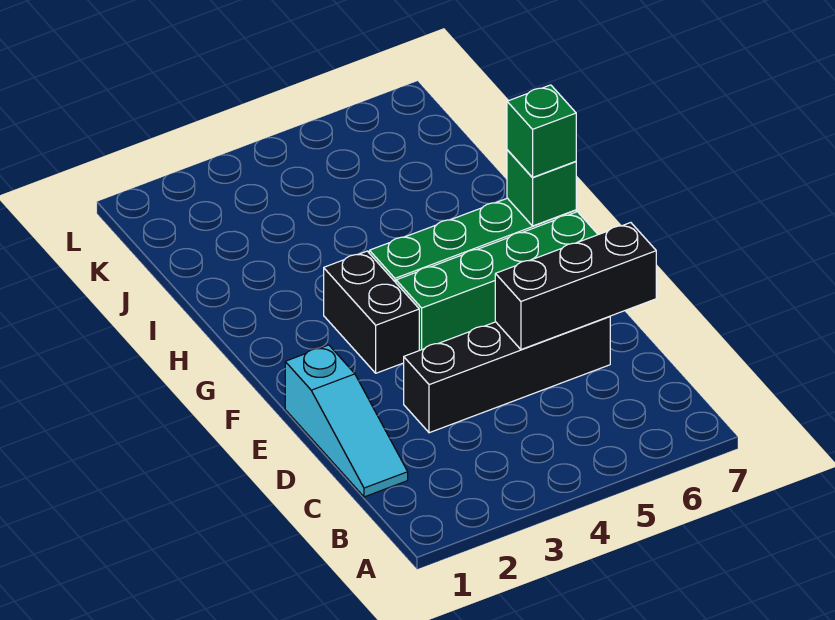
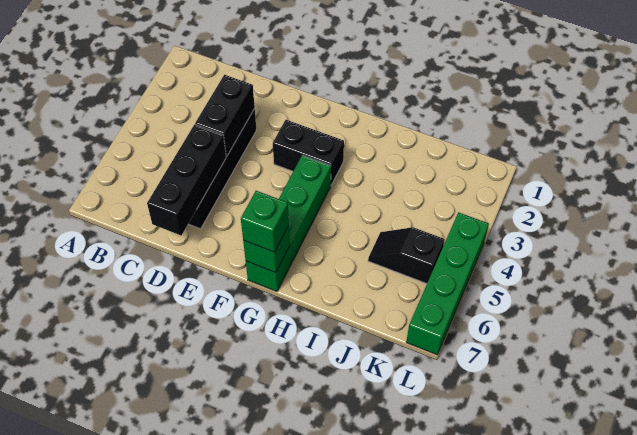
cyan slope C1:E1 level 1 top E -> none
none -> black brick D3:D4 level 2
green brick F4:F7 level 1 -> green brick L4:L7 level 1
none -> black slope J5:K5 level 1 top K

